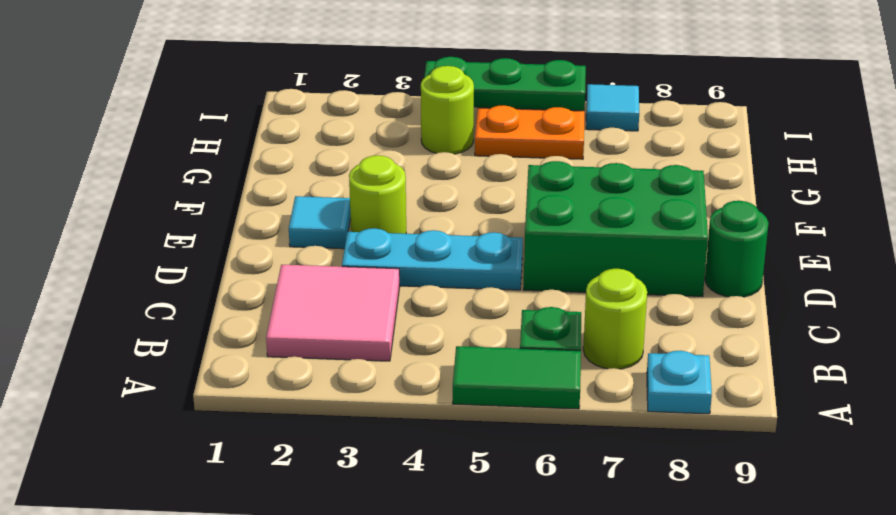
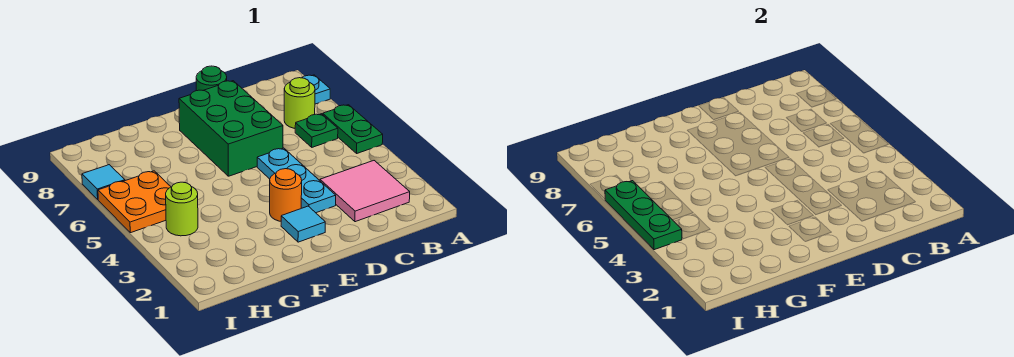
green tile A5:A6 level 1 -> green plate A5:A6 level 1
lime round brick E3 level 1 -> orange round brick E3 level 1

